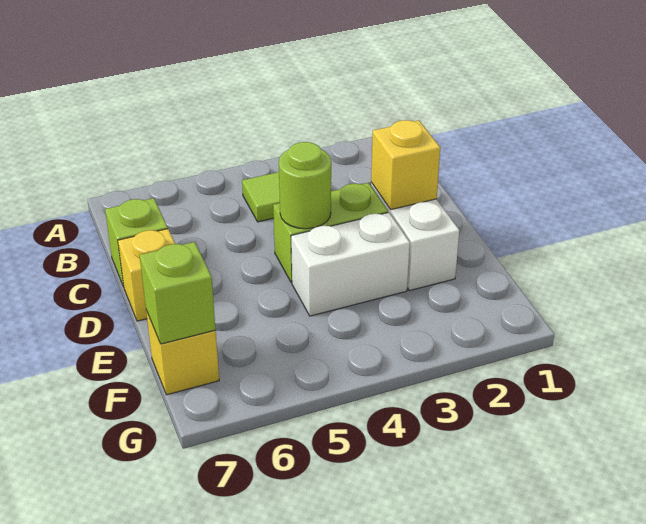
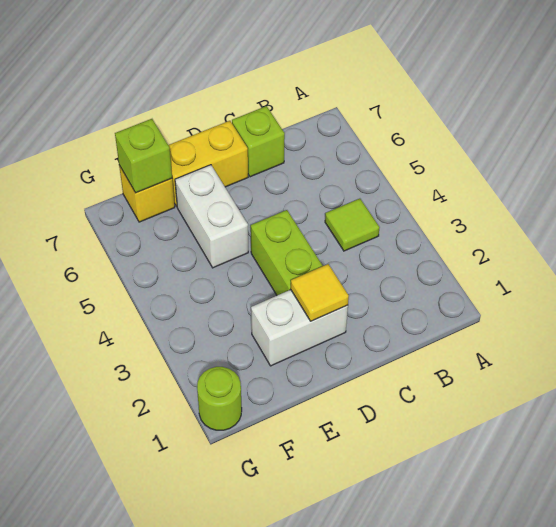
yellow brick D2 level 2 -> yellow tile D2 level 2
lime round brick D4 level 2 -> lime round brick G1 level 1
yellow brick D7 level 1 -> yellow brick D7:E7 level 1
white brick E3:E4 level 1 -> white brick E5:E6 level 1

